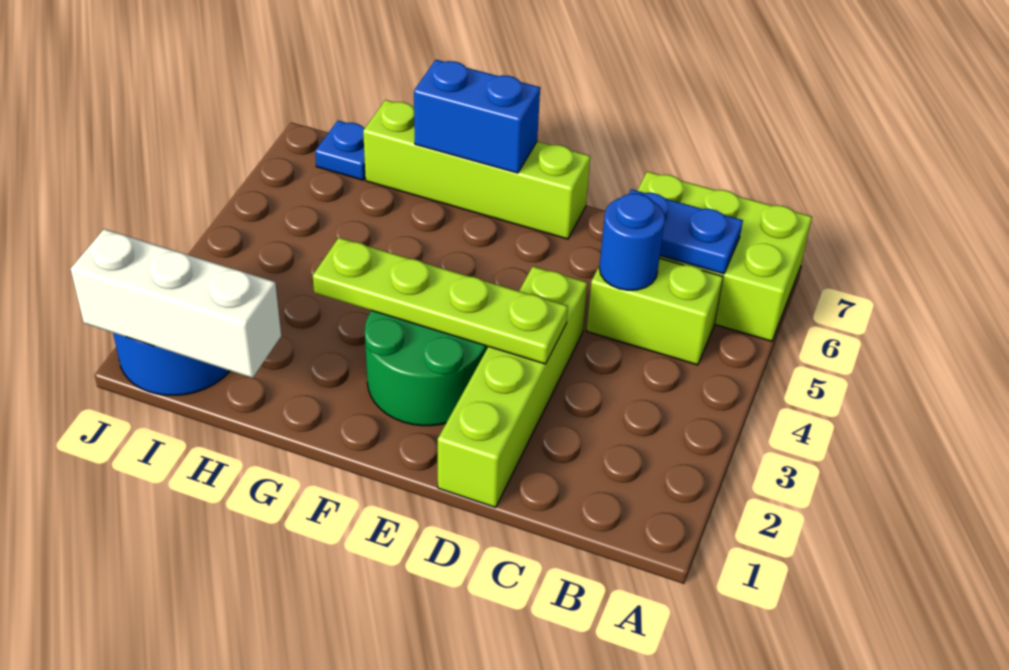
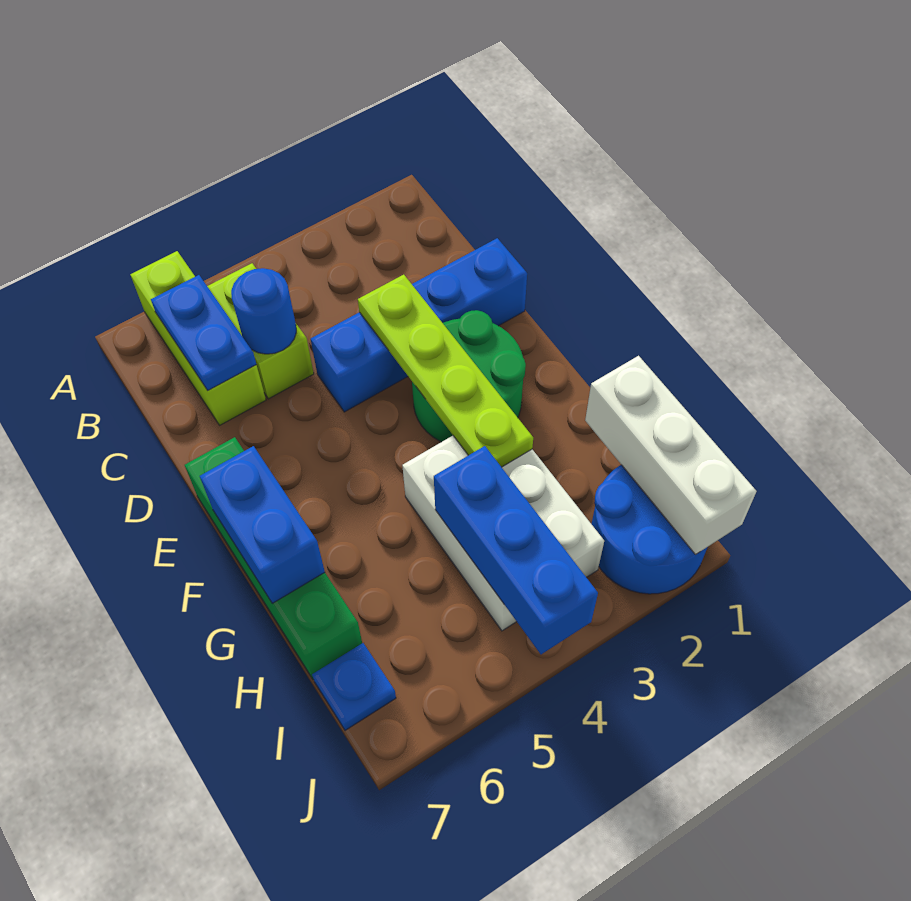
lime brick A6:C7 level 1 -> lime brick A6:C6 level 1
lime brick D1:D4 level 1 -> blue brick D1:D4 level 1
lime brick E7:H7 level 1 -> green brick E7:H7 level 1
none -> white brick G3:I4 level 1
none -> blue brick H4:J4 level 2

